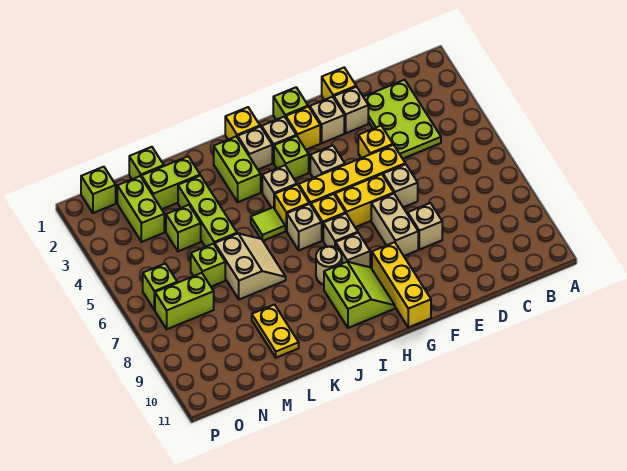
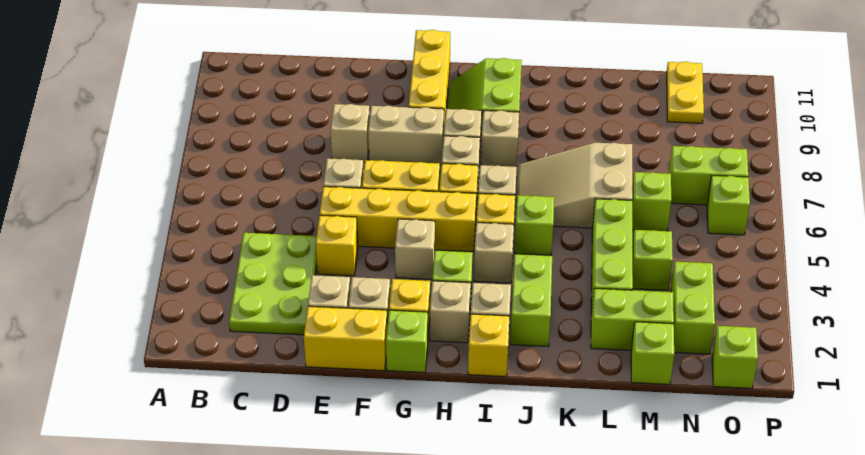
yellow brick E1 level 1 -> yellow brick E1:F1 level 1
tan brick F7:F8 level 1 -> tan brick F8:G8 level 1
tan round brick I8 level 1 -> tan brick I8 level 1
lime tile J5 level 1 -> lime brick J5 level 1
tan slope K6:L7 level 1 top L -> tan slope J6:L7 level 1 top L
yellow plate L9:L10 level 1 -> yellow plate N10:N11 level 1

